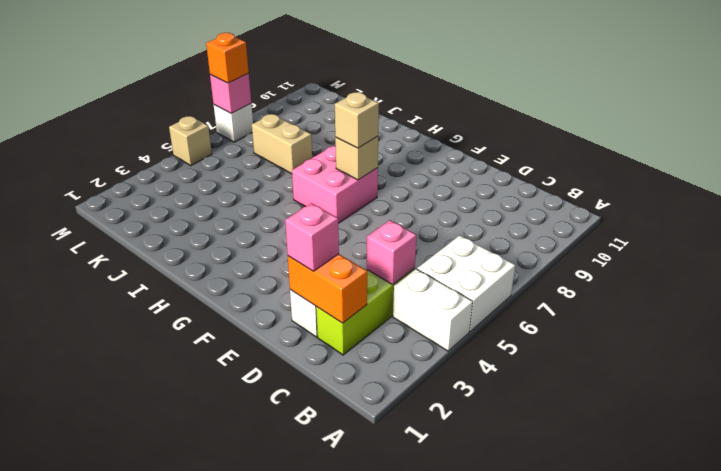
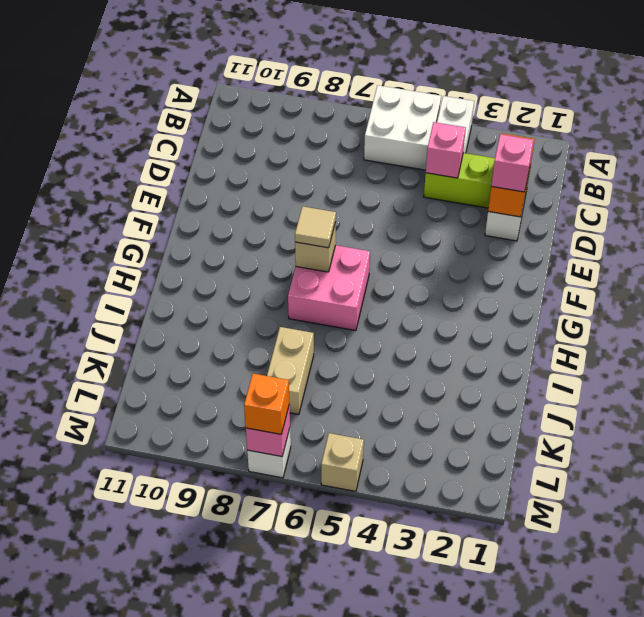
tan brick G7 level 3 -> tan tile G7 level 3

